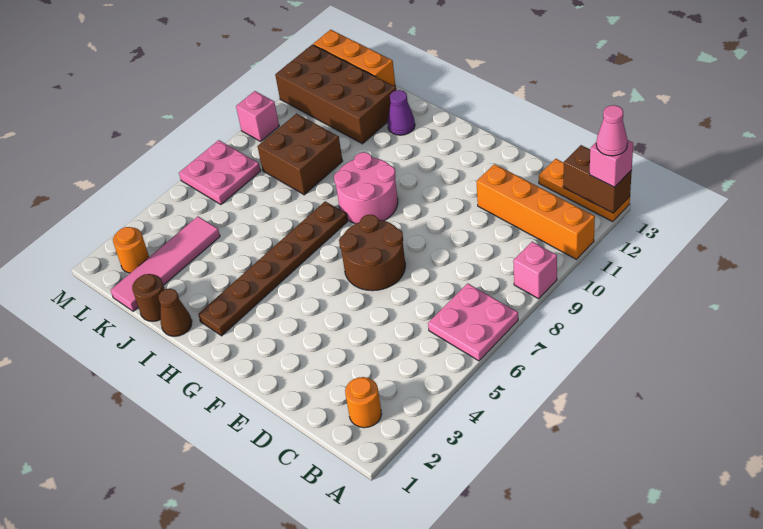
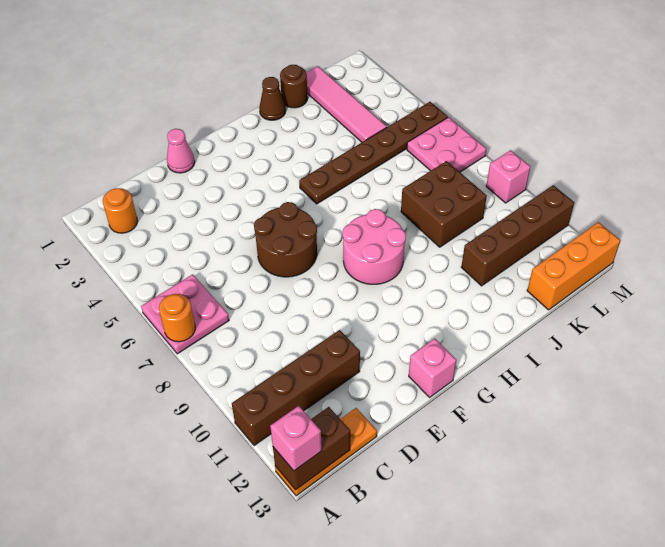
pink brick A9 level 1 -> pink brick F13 level 1
orange brick A11:D11 level 1 -> brown brick A11:D11 level 1
pink cone A13 level 4 -> pink cone E1 level 1
brown plate H2:H7 level 1 -> brown plate H5:M5 level 1
purple cone I12 level 1 -> none
brown brick J11:M12 level 1 -> brown brick J11:M11 level 1
orange round brick L2 level 1 -> orange round brick A7 level 2

